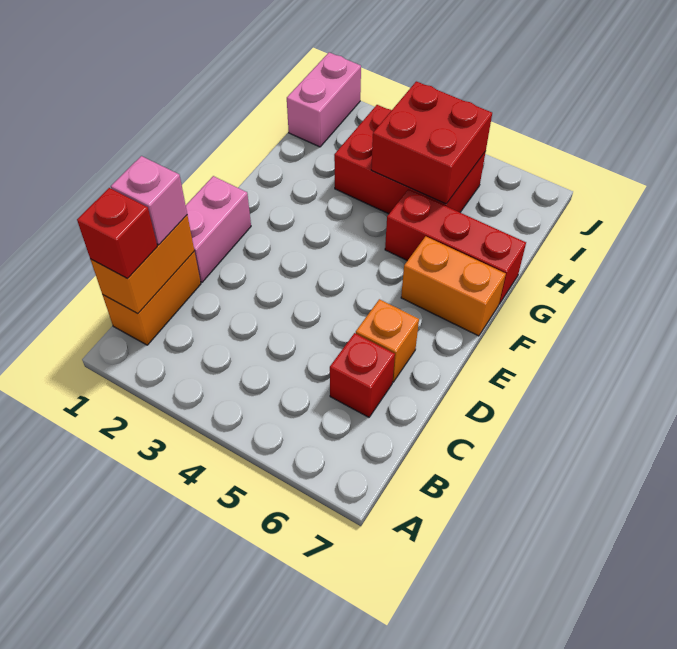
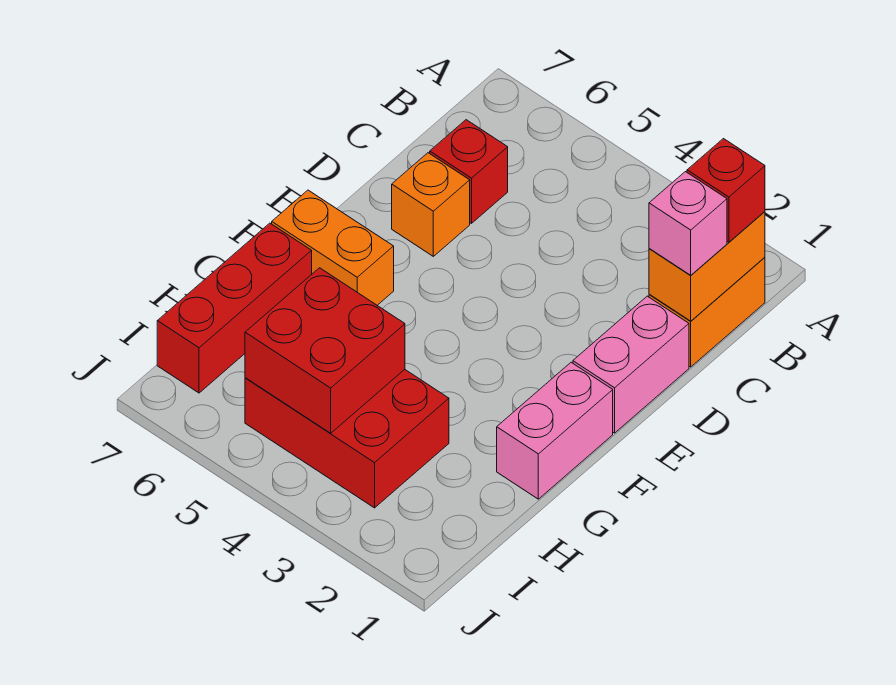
red brick G5:G7 level 1 -> red brick G7:I7 level 1
pink brick I1:J1 level 1 -> pink brick F1:G1 level 1

